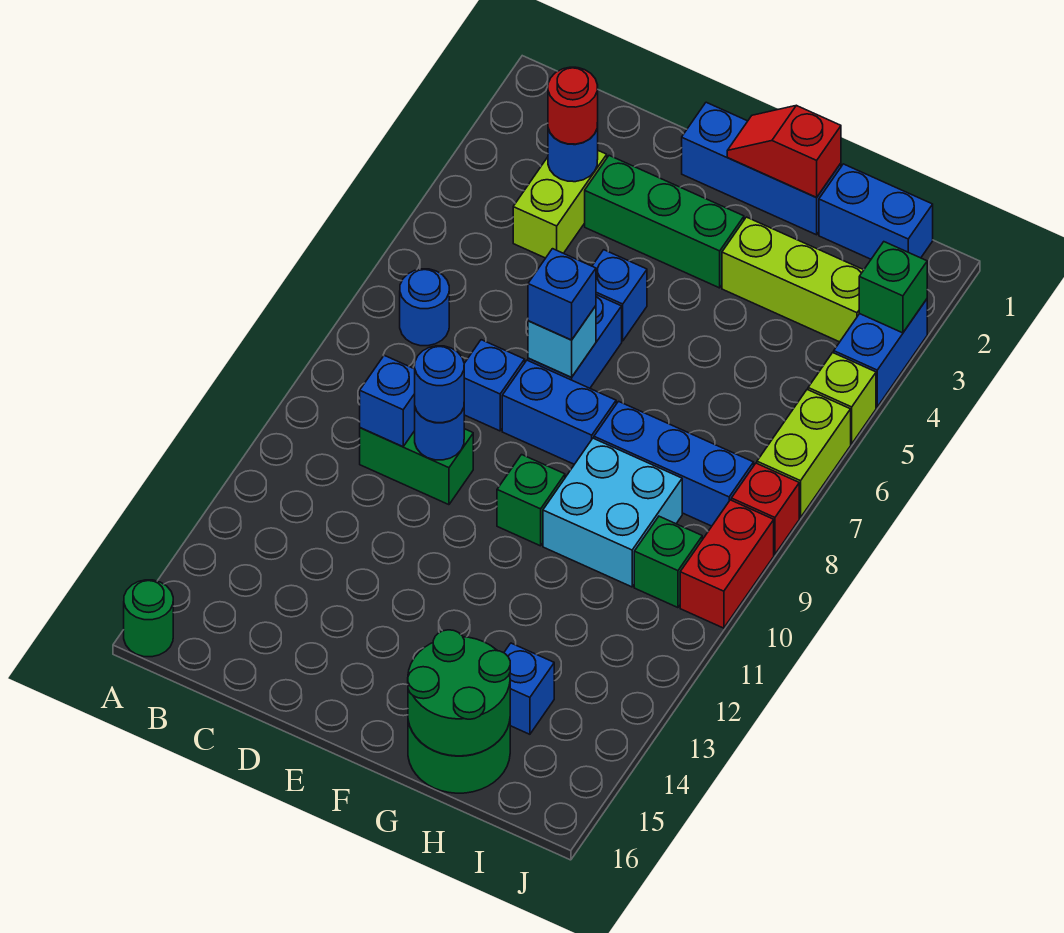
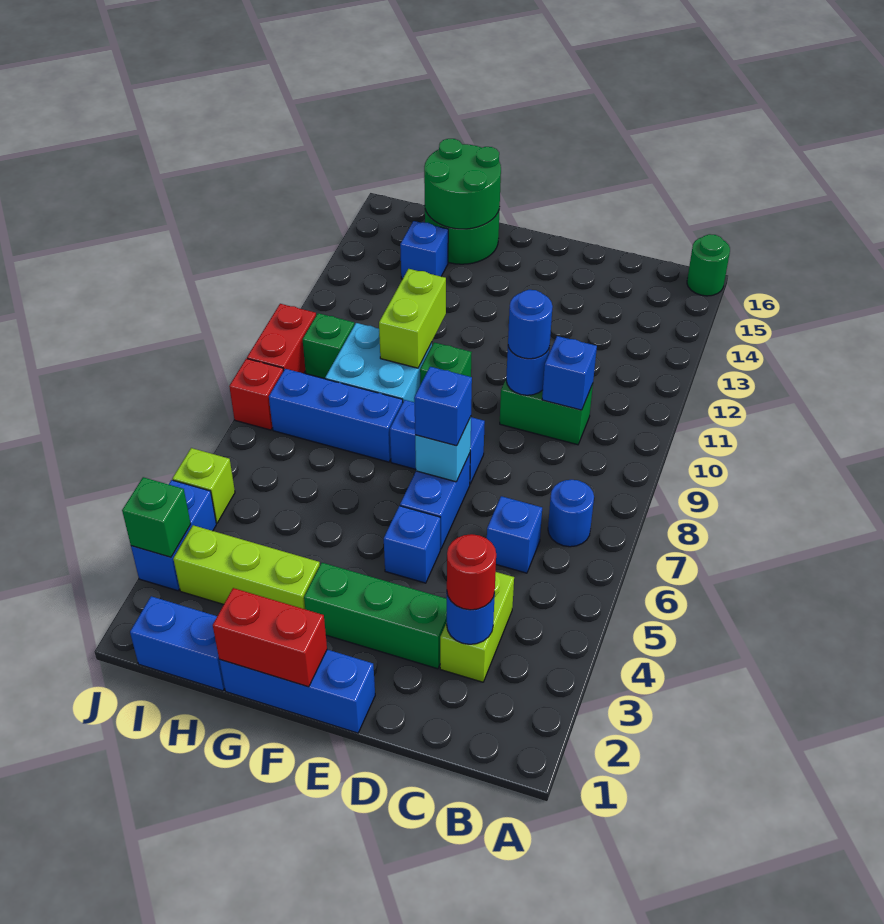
blue brick D8 level 1 -> blue brick C6 level 1
red slope F1:G1 level 2 top G -> red brick F1:G1 level 2
lime brick J6:J7 level 1 -> lime brick G10:G11 level 2

